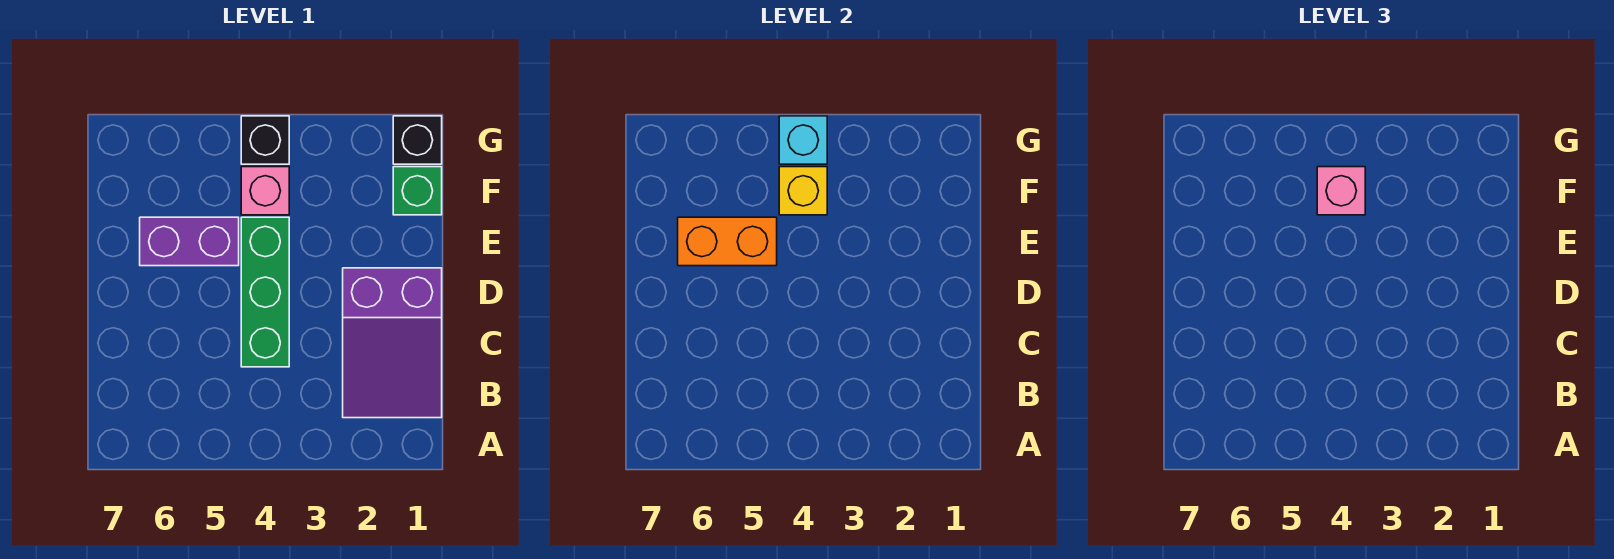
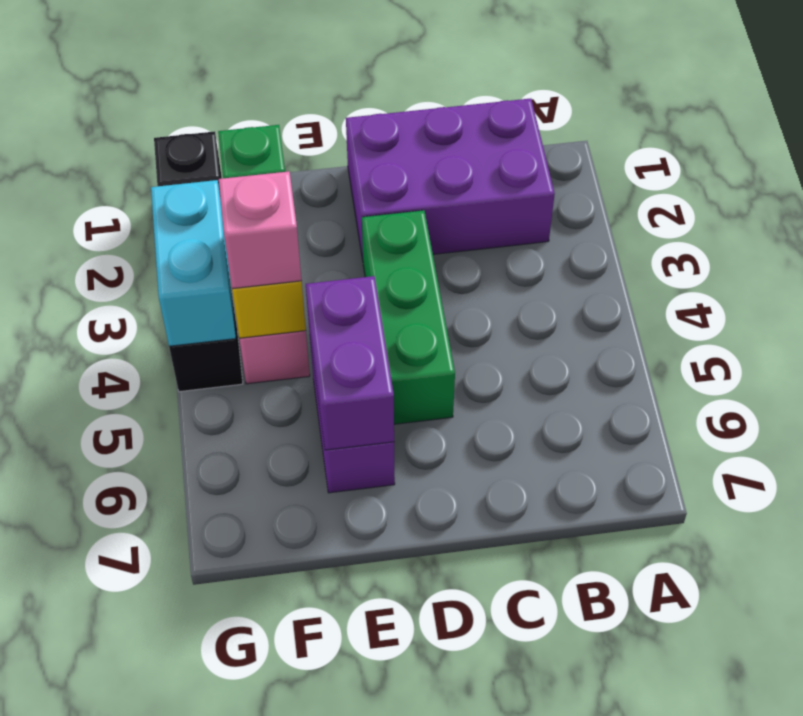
purple slope B1:D2 level 1 top D -> purple brick B1:D2 level 1
green brick C4:E4 level 1 -> green brick D3:D5 level 1
orange brick E5:E6 level 2 -> purple brick E5:E6 level 2
cyan brick G4 level 2 -> cyan brick G3:G4 level 2

